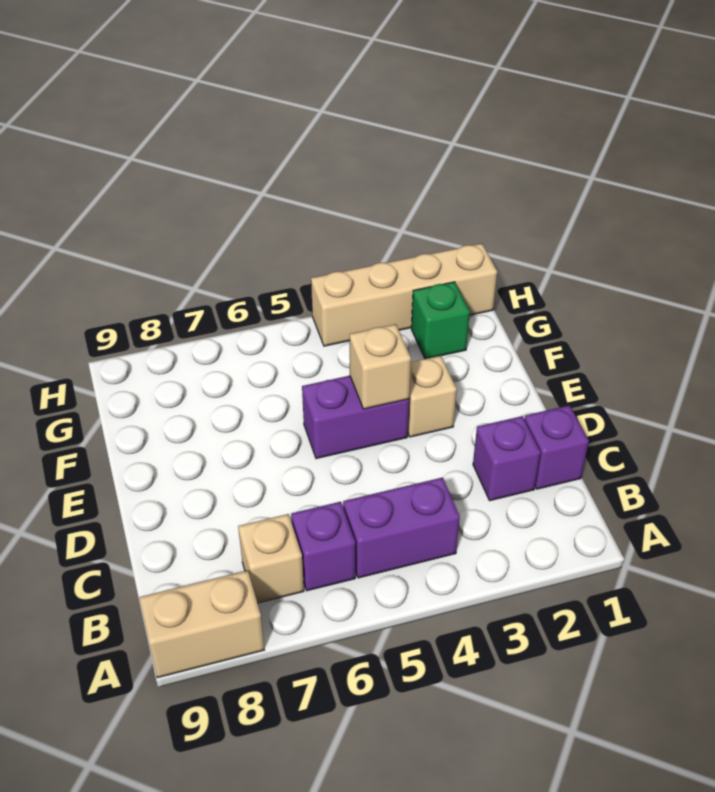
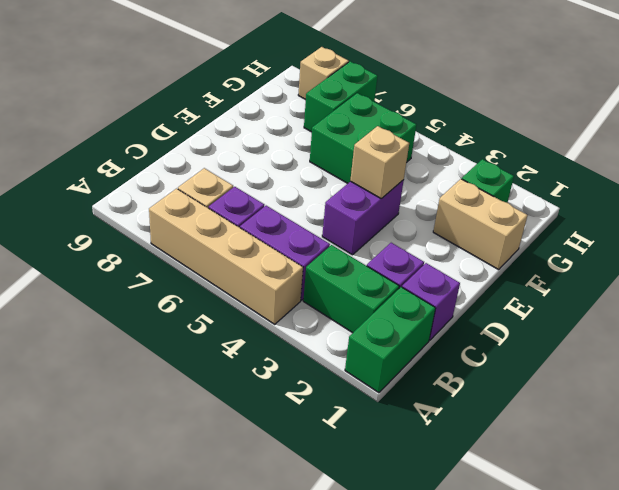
none -> green brick A1:B1 level 1
tan brick A8:A9 level 1 -> tan brick F1:F2 level 1
none -> green brick B2:B3 level 1
tan brick E3 level 1 -> tan brick H8 level 1
purple brick E4:E5 level 1 -> purple brick D4:E4 level 1
none -> green brick F5:G6 level 1
none -> green brick G7:H7 level 1
tan brick H1:H4 level 1 -> tan brick A4:A7 level 1

